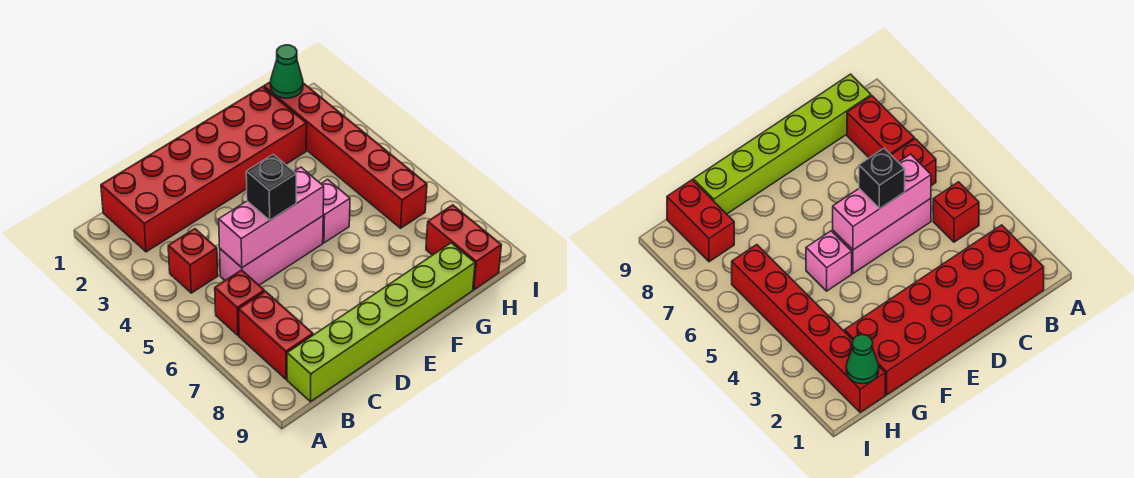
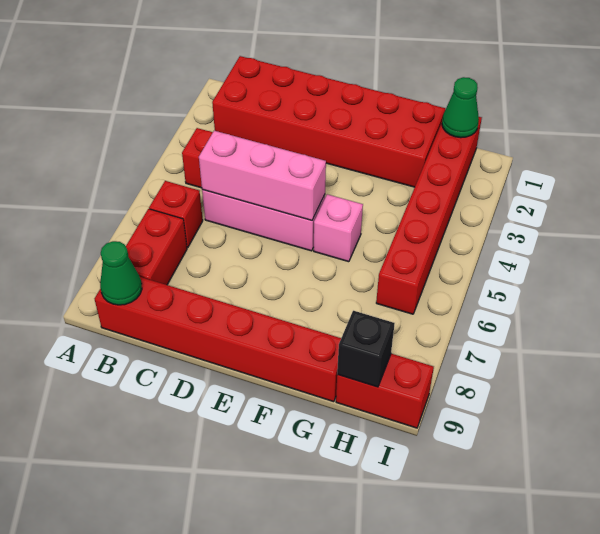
lime brick B9:G9 level 1 -> red brick B9:G9 level 1
none -> green cone B9 level 2
black brick D5 level 3 -> black brick H9 level 2
red brick H8:H9 level 1 -> red brick H9:I9 level 1

